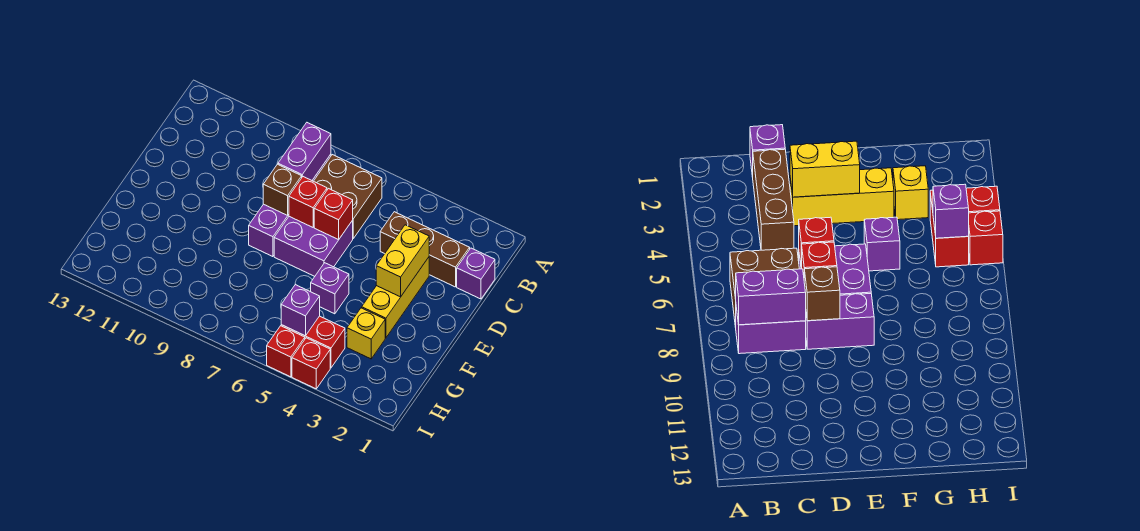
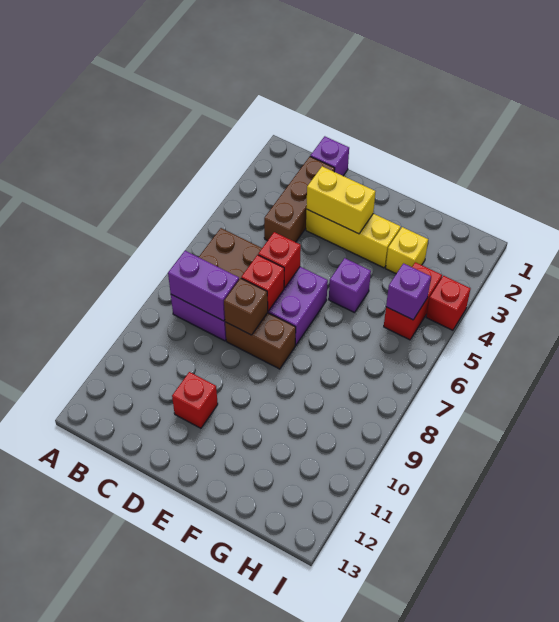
purple brick D8:E8 level 1 -> brown brick D8:E8 level 1
red brick I5 level 1 -> red brick D11 level 1

